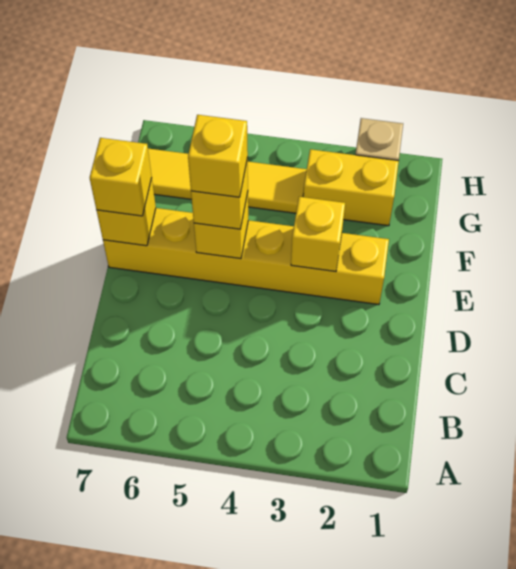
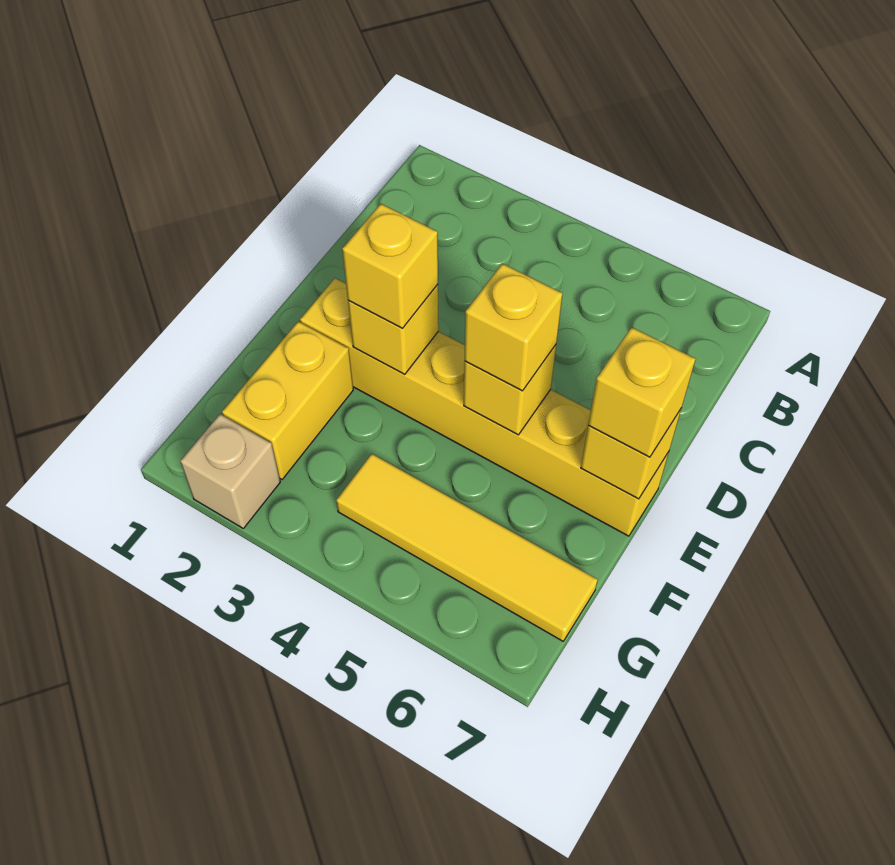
yellow brick E5 level 4 -> yellow brick E3 level 3
yellow brick G2:G3 level 1 -> yellow brick F2:G2 level 1

